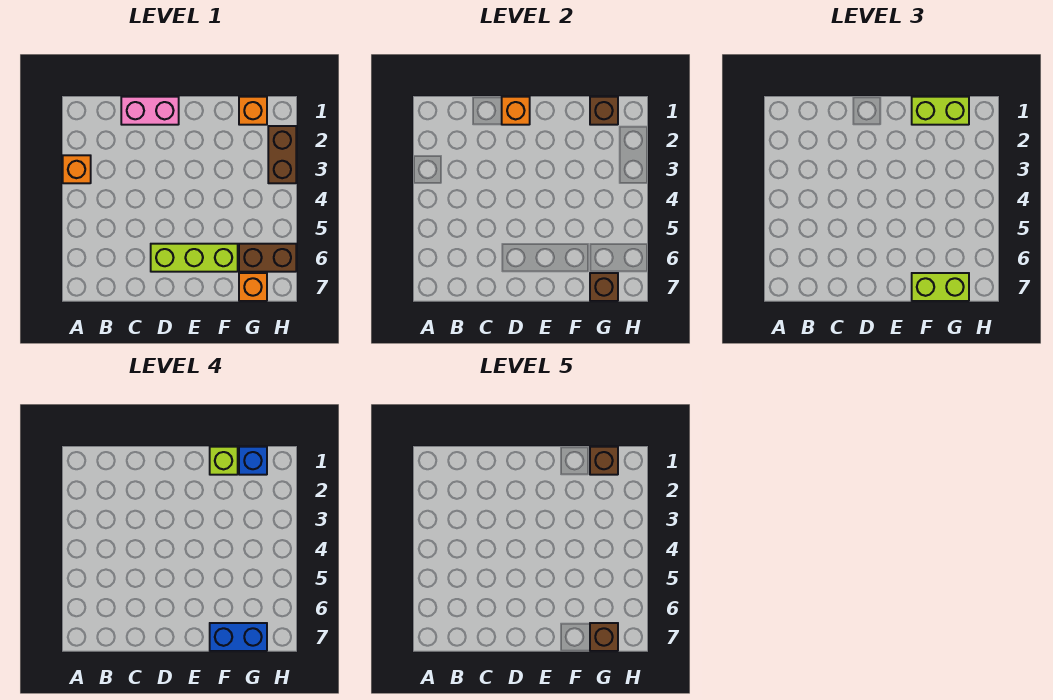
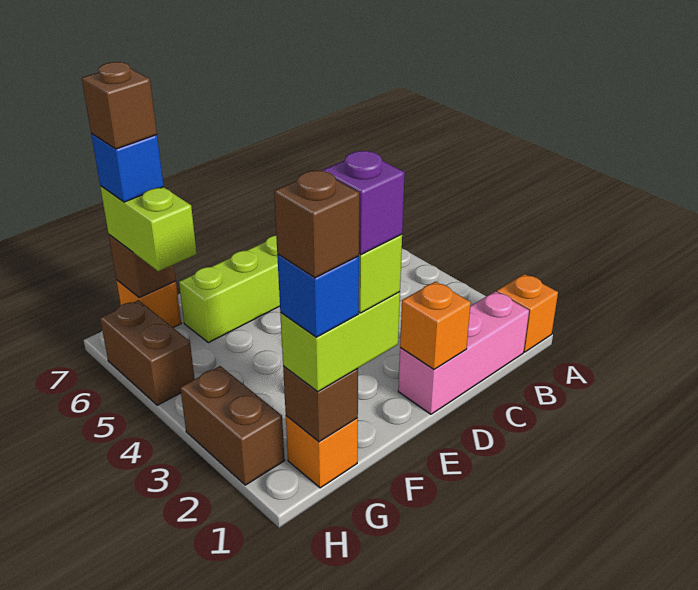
orange brick A3 level 1 -> orange brick A1 level 1
pink brick C1:D1 level 1 -> pink brick B1:D1 level 1
none -> purple brick F1 level 5
lime brick F7:G7 level 3 -> lime brick G6:G7 level 3
blue brick F7:G7 level 4 -> blue brick G7 level 4
brown brick G6:H6 level 1 -> brown brick H5:H6 level 1

